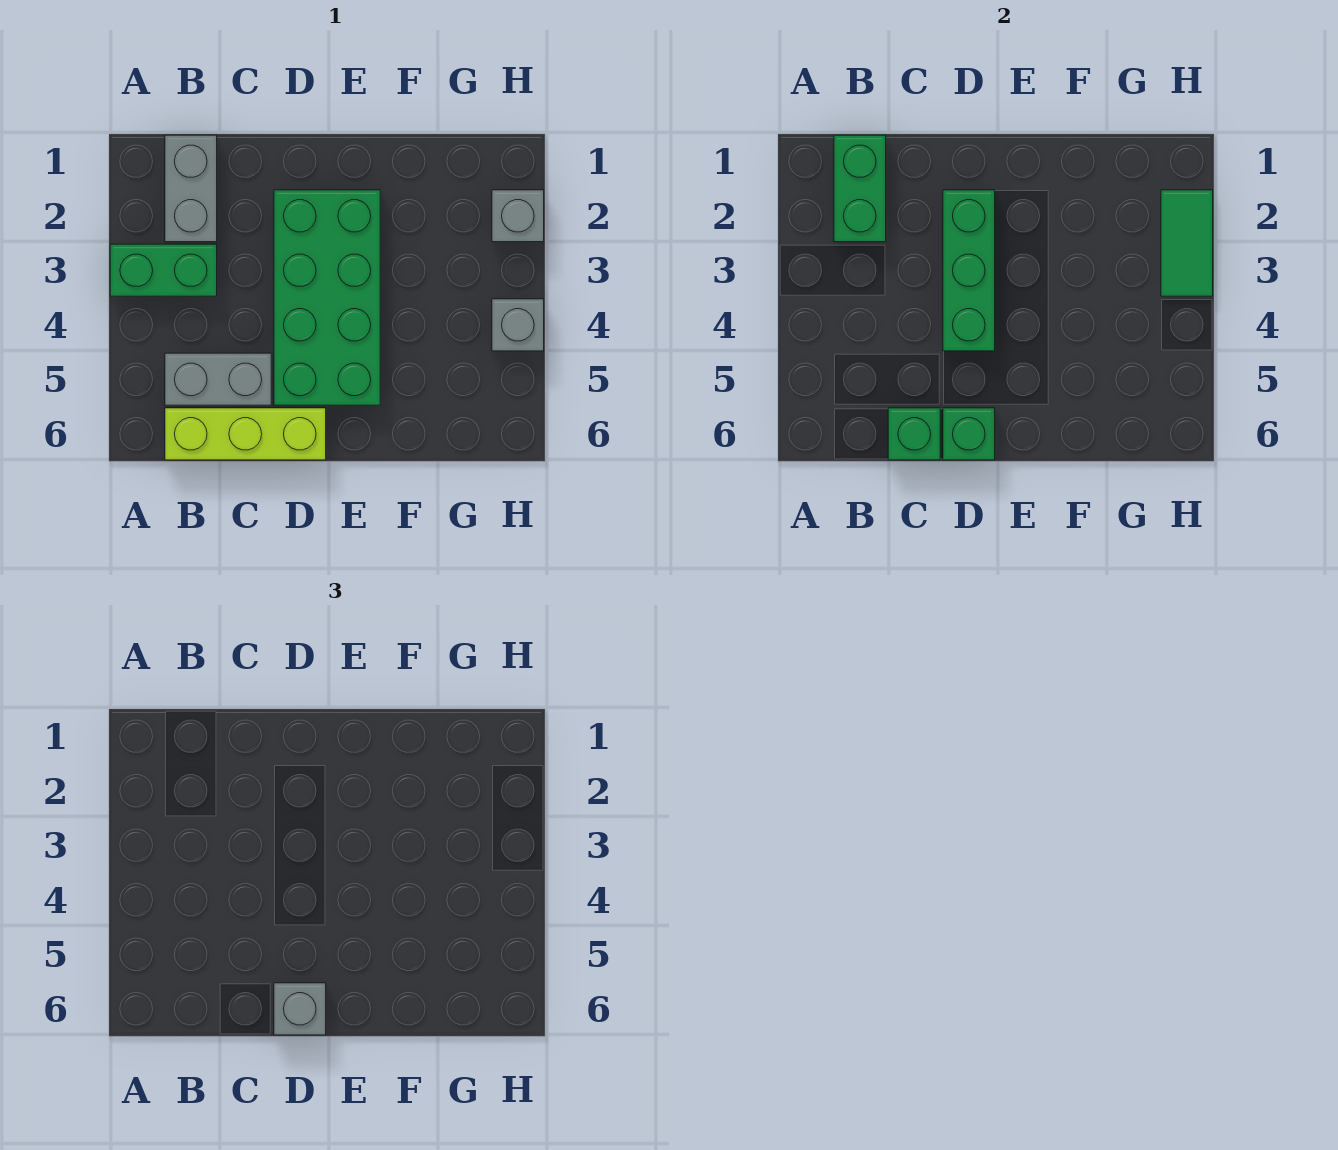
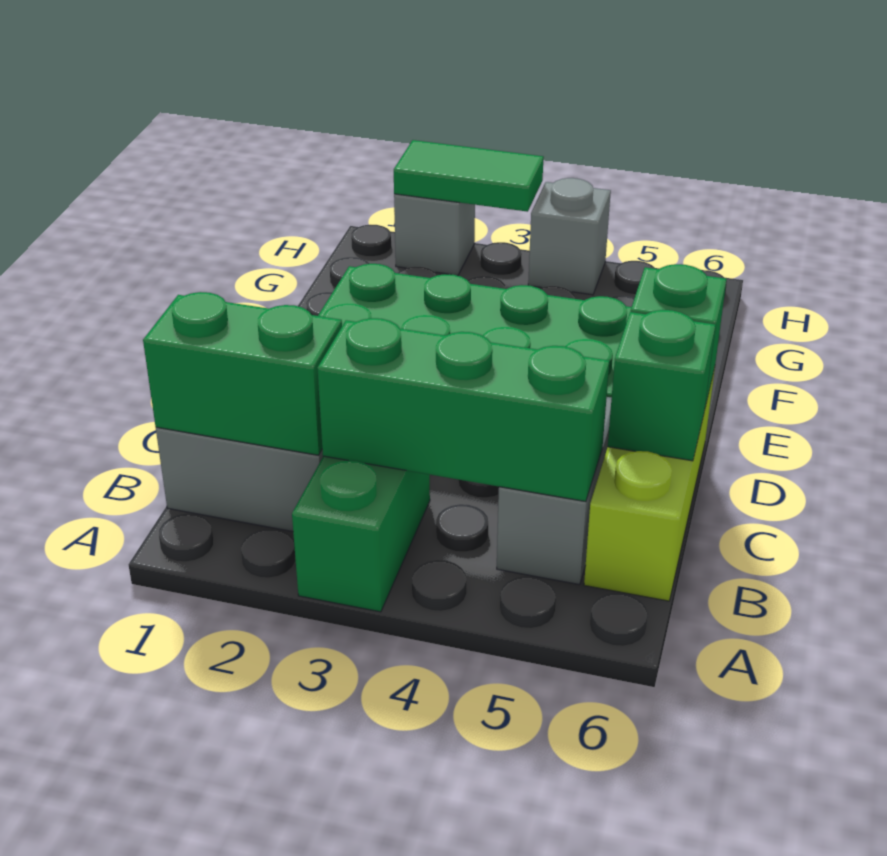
green brick D2:D4 level 2 -> green brick B3:B5 level 2
grey brick D6 level 3 -> none

